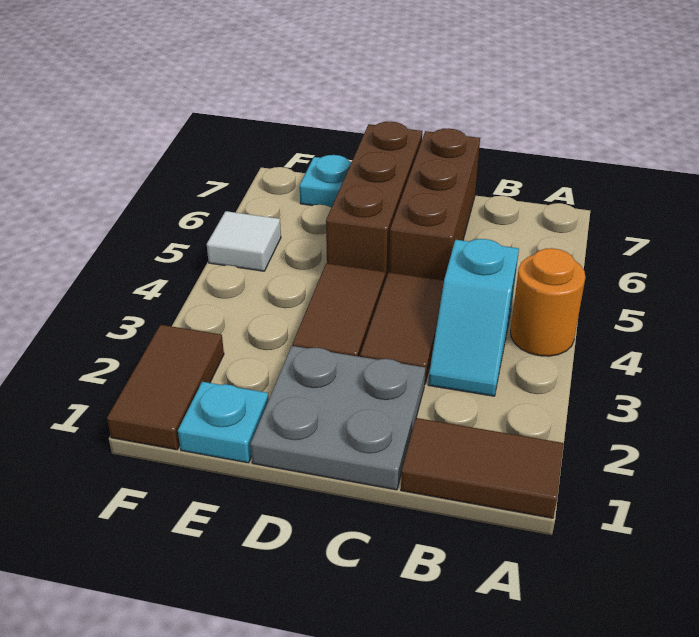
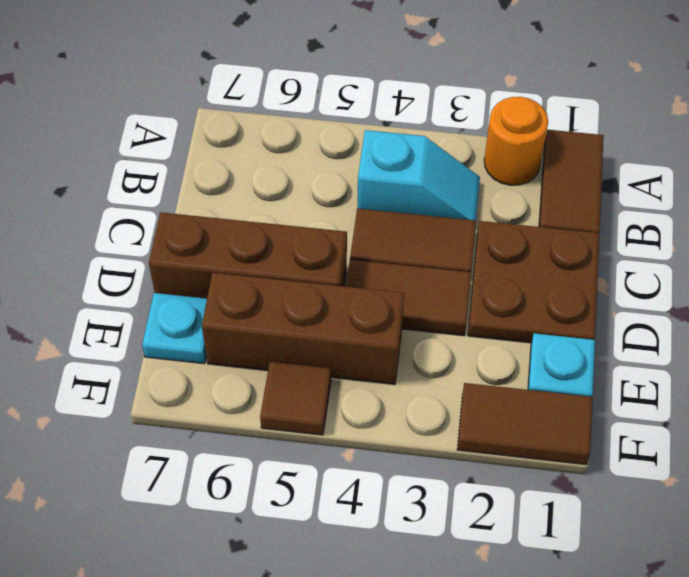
orange round brick A4 level 1 -> orange round brick A2 level 1
grey plate C1:D2 level 1 -> brown plate C1:D2 level 1
brown brick C5:C7 level 1 -> brown brick E4:E6 level 1
white tile F5 level 1 -> brown tile F5 level 1

